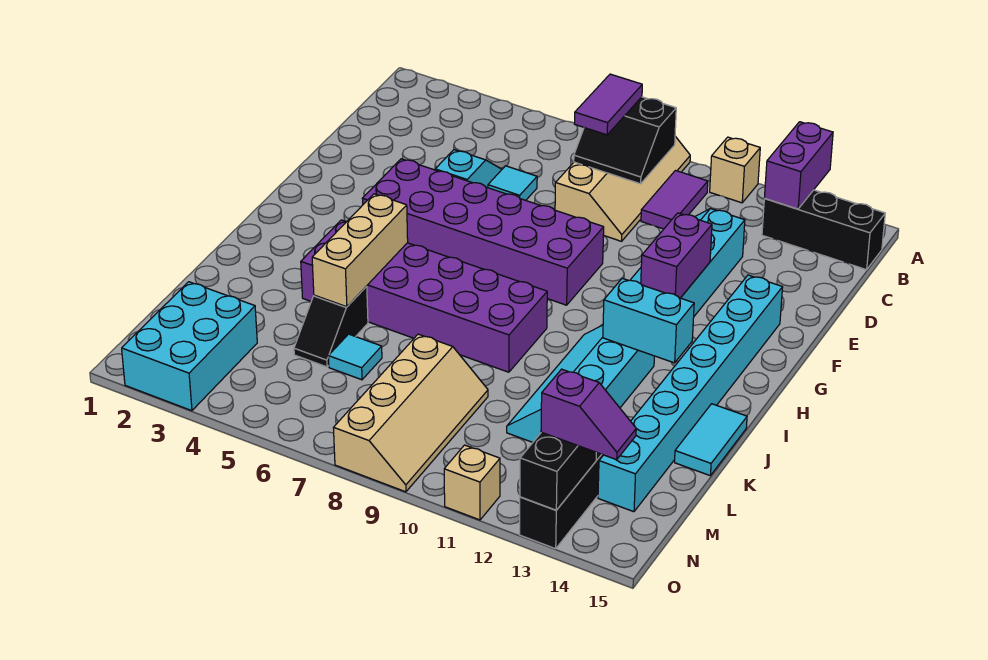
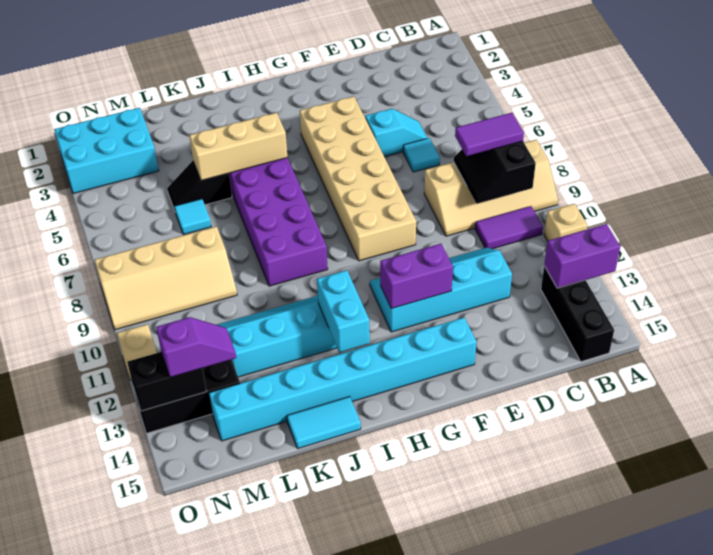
purple brick F4:G9 level 1 -> tan brick F4:G9 level 1
purple slope N13:N14 level 3 top 13 -> purple slope M13:N13 level 3 top N

